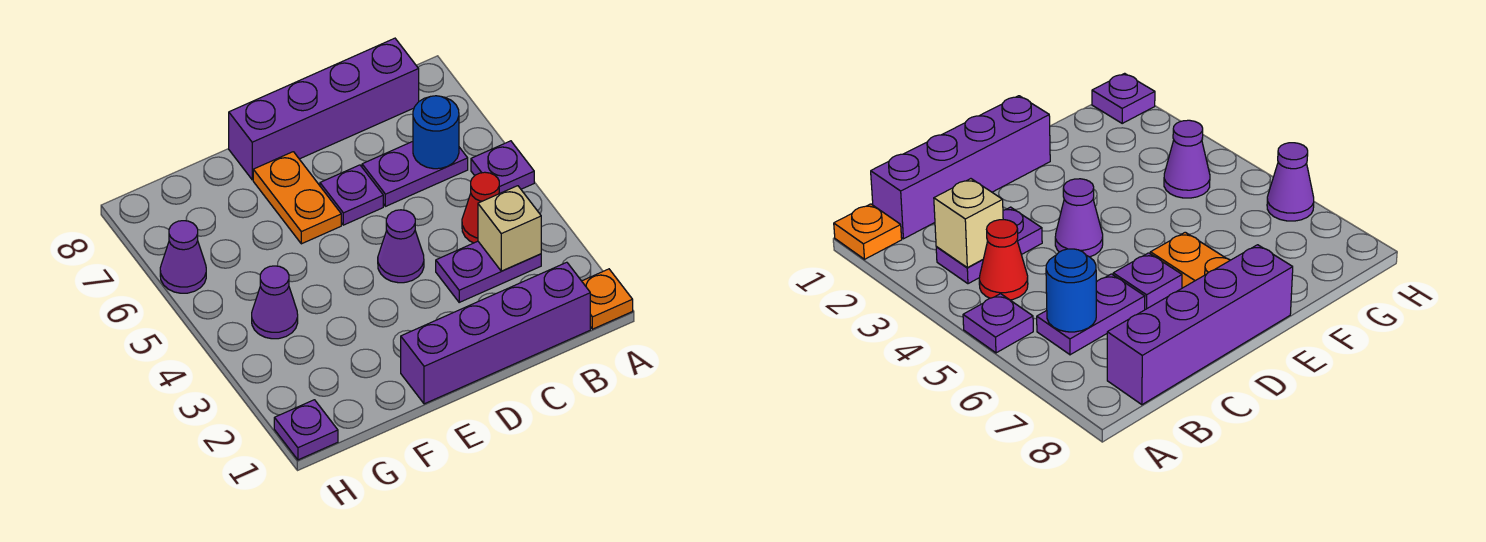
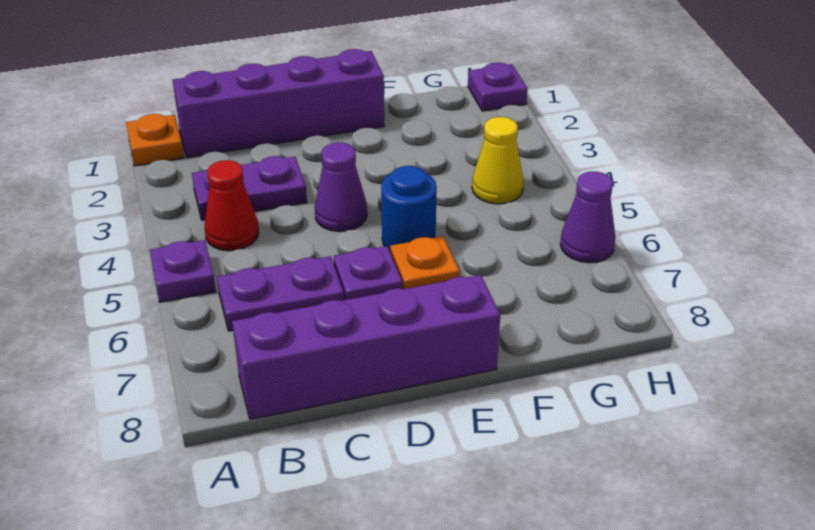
tan brick B3 level 2 -> none
blue round brick B6 level 2 -> blue round brick E5 level 1
orange plate E6:E7 level 1 -> orange plate E6 level 1
purple cone G4 level 1 -> yellow cone G4 level 1

